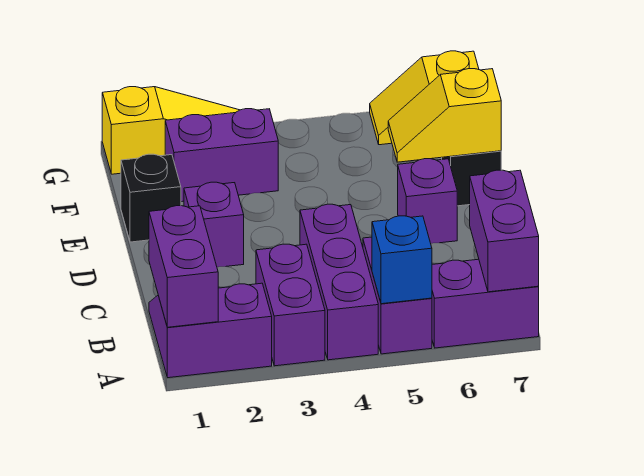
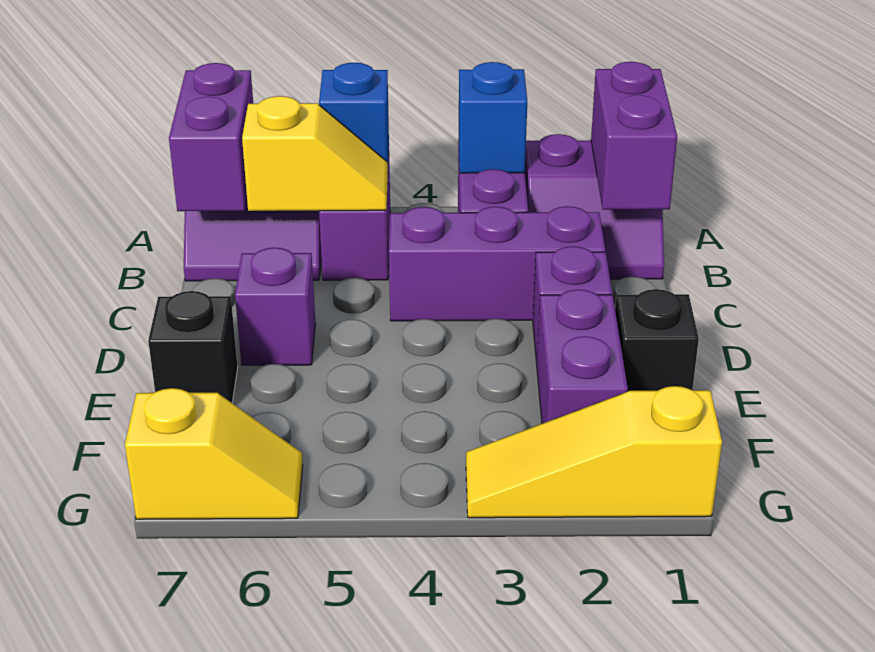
none -> blue brick A3 level 2
purple brick A4:C4 level 1 -> purple brick C2:C4 level 1
yellow slope E6:E7 level 2 top 7 -> yellow slope B5:B6 level 2 top 6
purple brick F2:F3 level 1 -> purple brick E2:F2 level 1

